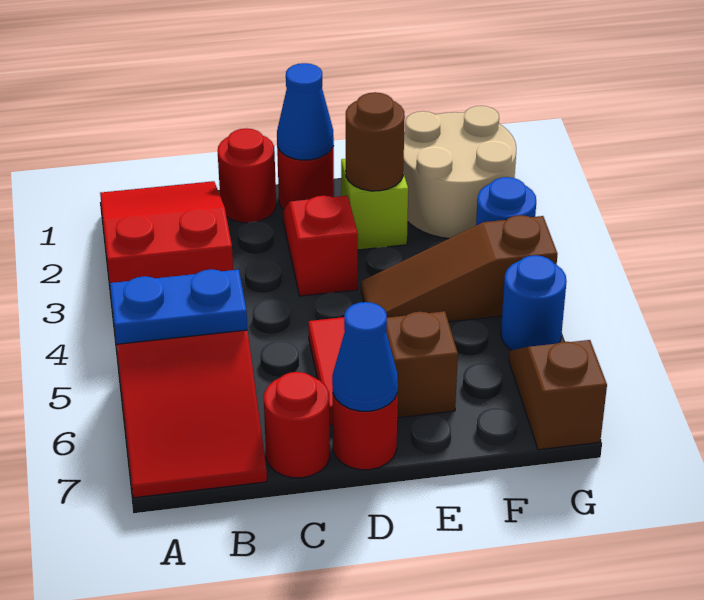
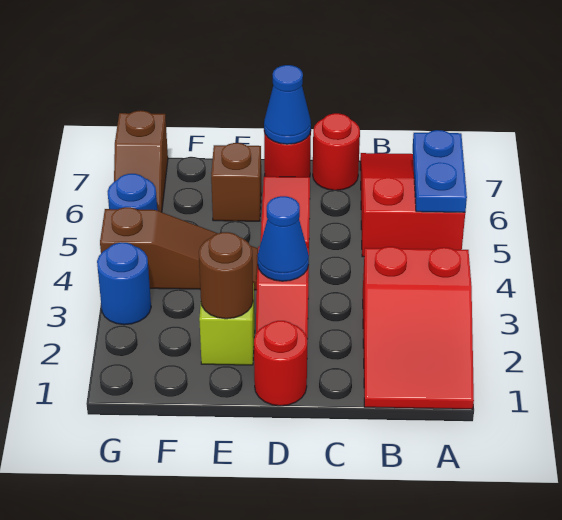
blue plate A5:B5 level 2 -> blue plate A5:A6 level 2
red round brick C1 level 1 -> none
blue cone D1 level 2 -> blue cone D3 level 2
tan round brick F1:G2 level 1 -> none

